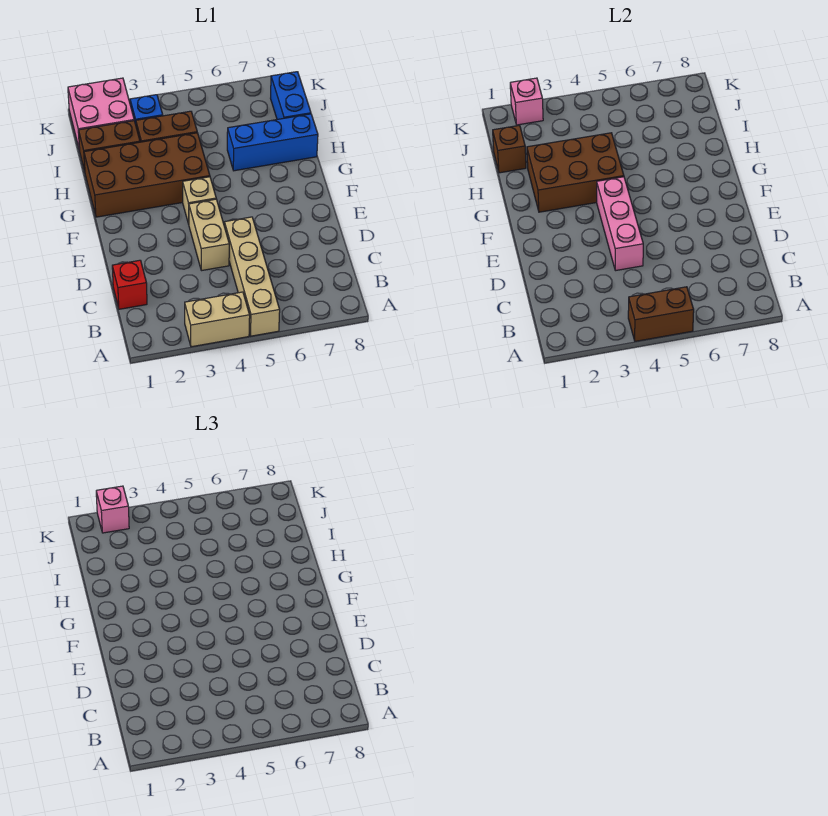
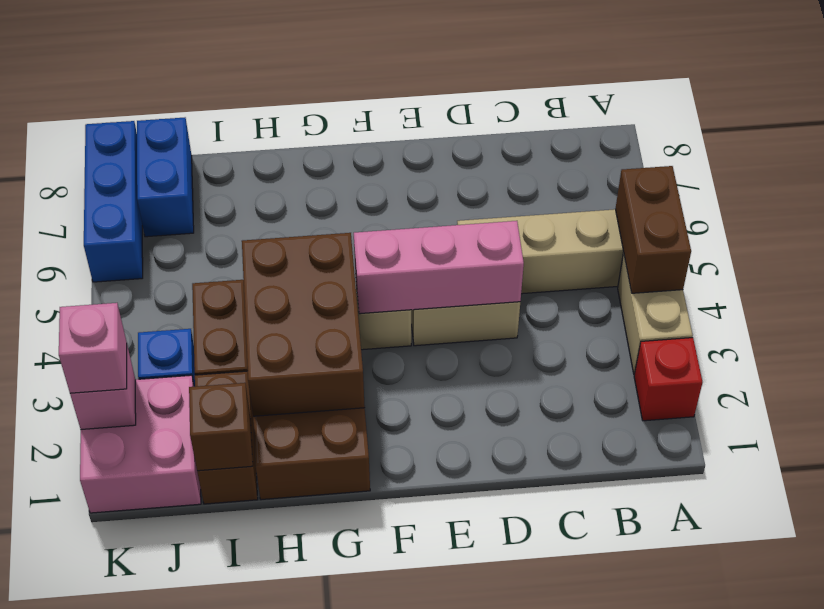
red brick C1 level 1 -> red brick A2 level 1
blue brick H6:H8 level 1 -> blue brick K6:K8 level 1
blue brick I8:J8 level 1 -> blue brick J7:J8 level 1

